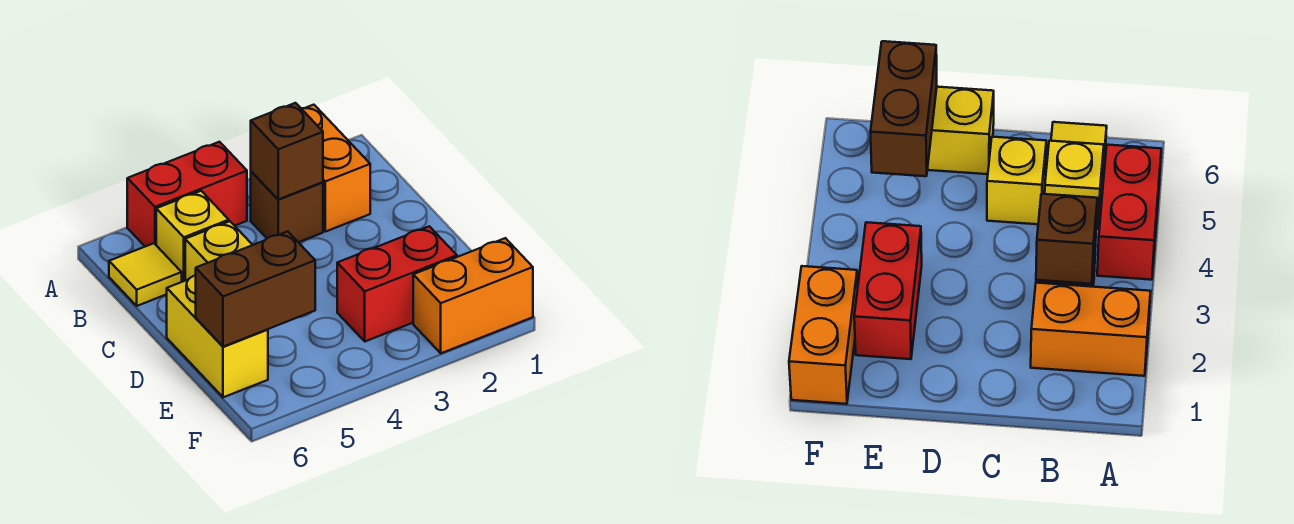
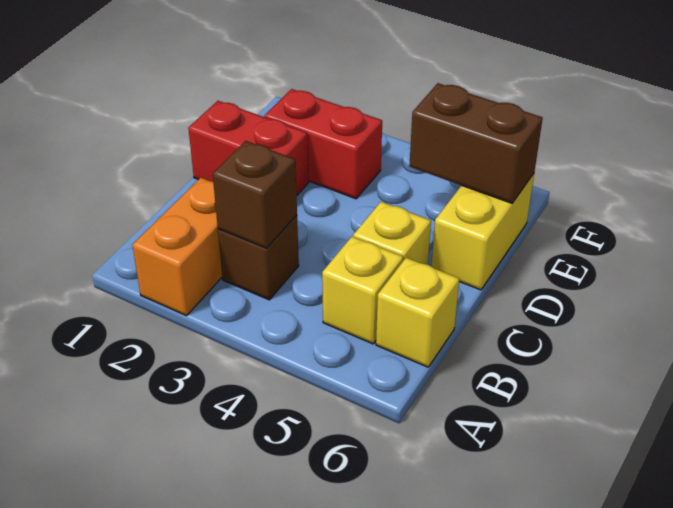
red brick A4:A5 level 1 -> red brick D1:D2 level 1
yellow tile B6 level 1 -> yellow brick B6 level 1
orange brick F1:F2 level 1 -> none

